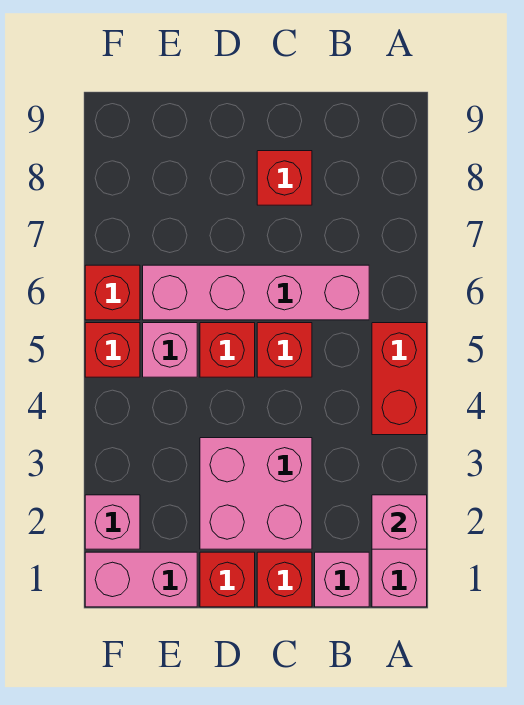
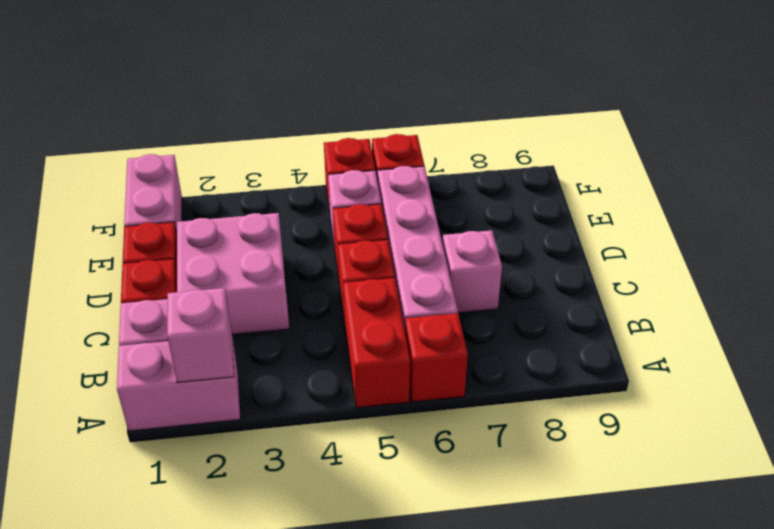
red brick A4:A5 level 1 -> red brick A5:B5 level 1
red brick C8 level 1 -> red brick A6 level 1
pink brick F2 level 1 -> pink brick C7 level 1

